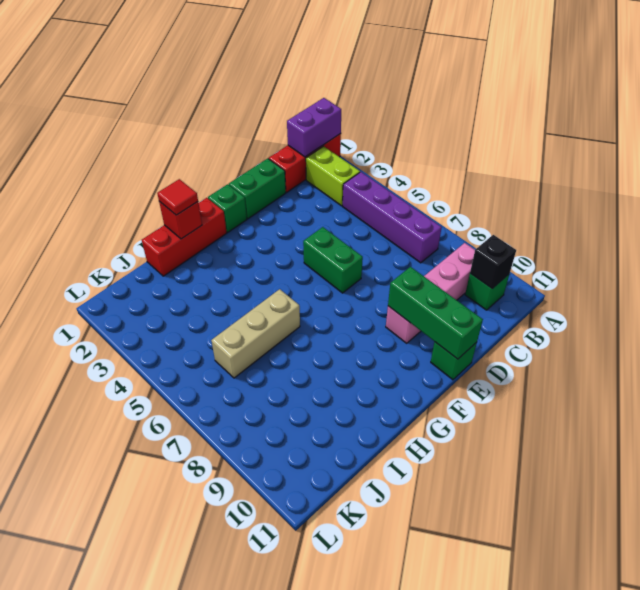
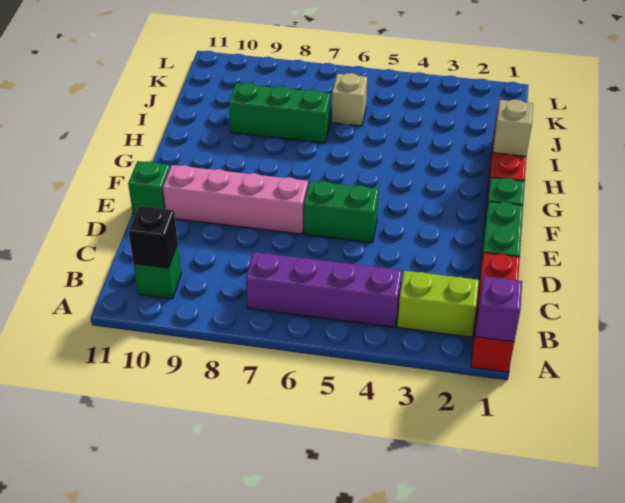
purple brick A1:B1 level 2 -> purple brick A1 level 2
pink brick B9:E9 level 1 -> pink brick E7:E10 level 1
green brick E9:E11 level 2 -> green brick I7:I9 level 1
red brick H1 level 2 -> tan brick H1 level 2
red tile H1 level 3 -> none
tan brick H6:J6 level 1 -> tan brick J6 level 1

